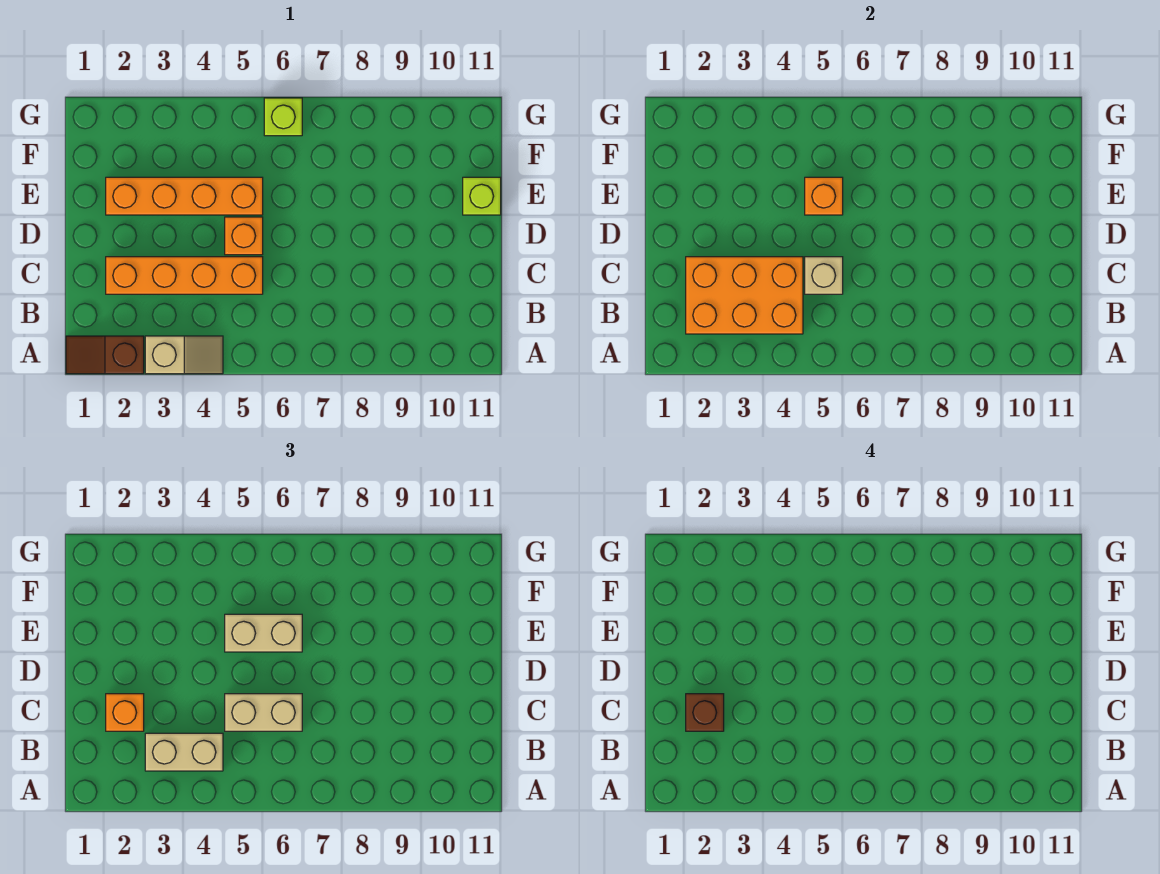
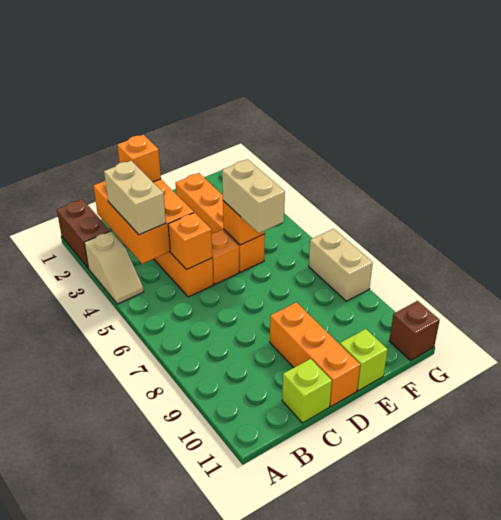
brown slope A1:A2 level 1 top 2 -> brown brick A1:A2 level 1
brown brick C2 level 4 -> brown brick G11 level 1
tan brick C5 level 2 -> orange brick C5 level 2
tan brick C5:C6 level 3 -> tan brick G7:G8 level 1
none -> orange brick D9:D11 level 1
lime brick G6 level 1 -> lime brick C11 level 1

